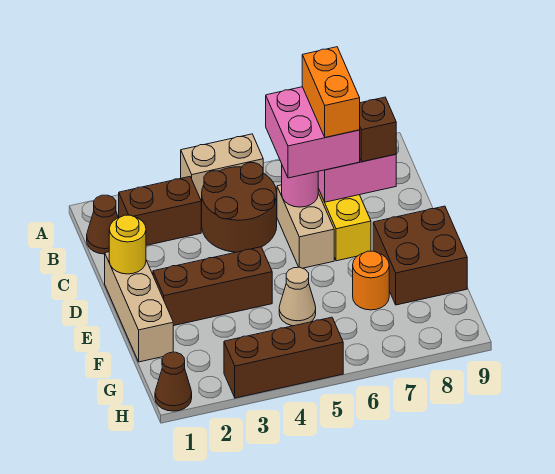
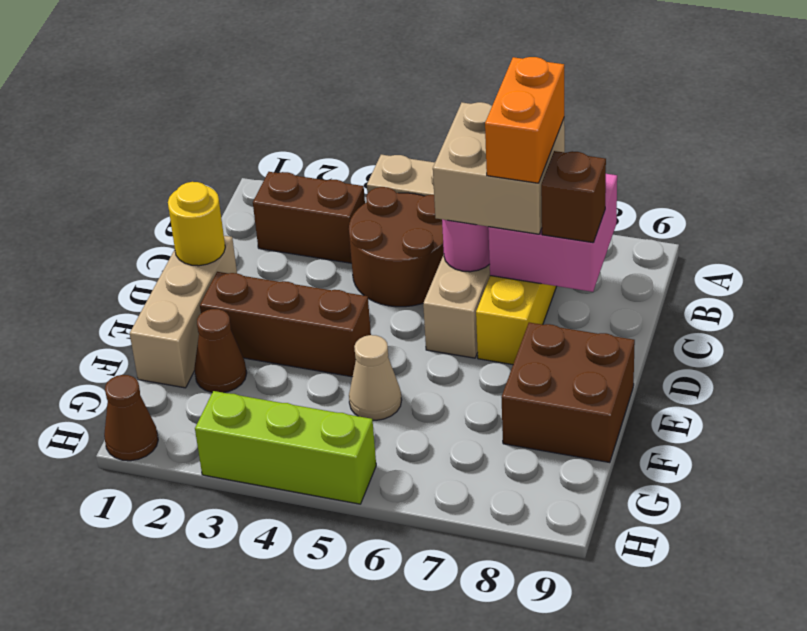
brown cone B1 level 1 -> brown cone F2 level 1
pink brick B6:C7 level 3 -> tan brick B6:C7 level 3
orange round brick F7 level 1 -> none
brown brick H3:H5 level 1 -> lime brick H3:H5 level 1

